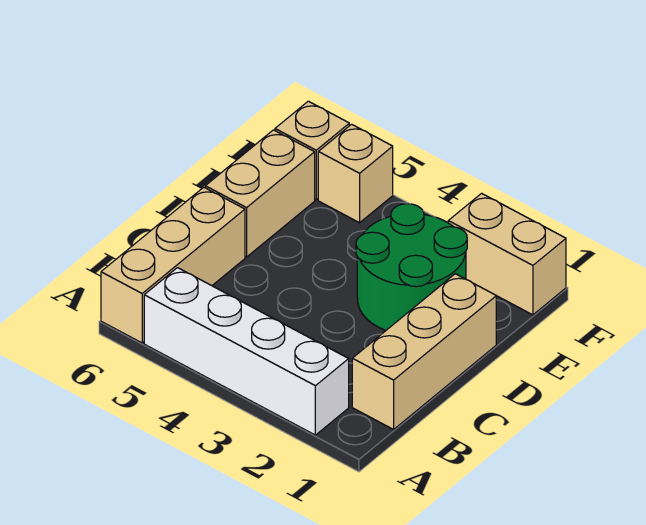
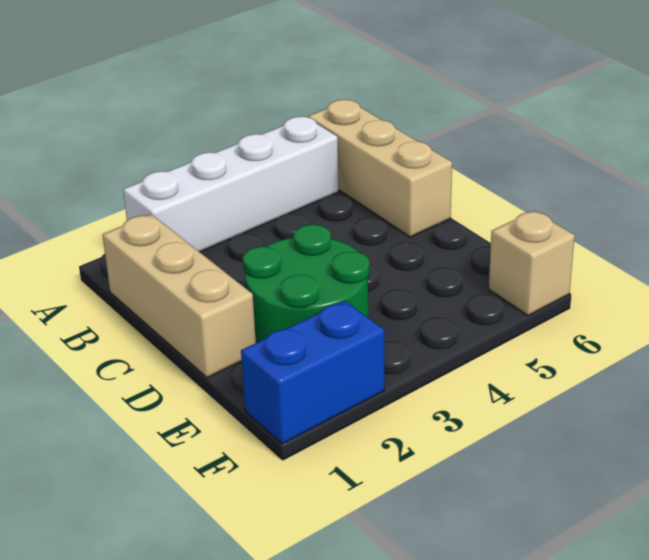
tan brick D6:E6 level 1 -> none
tan brick F1:F2 level 1 -> blue brick F1:F2 level 1
tan brick F5 level 1 -> none

